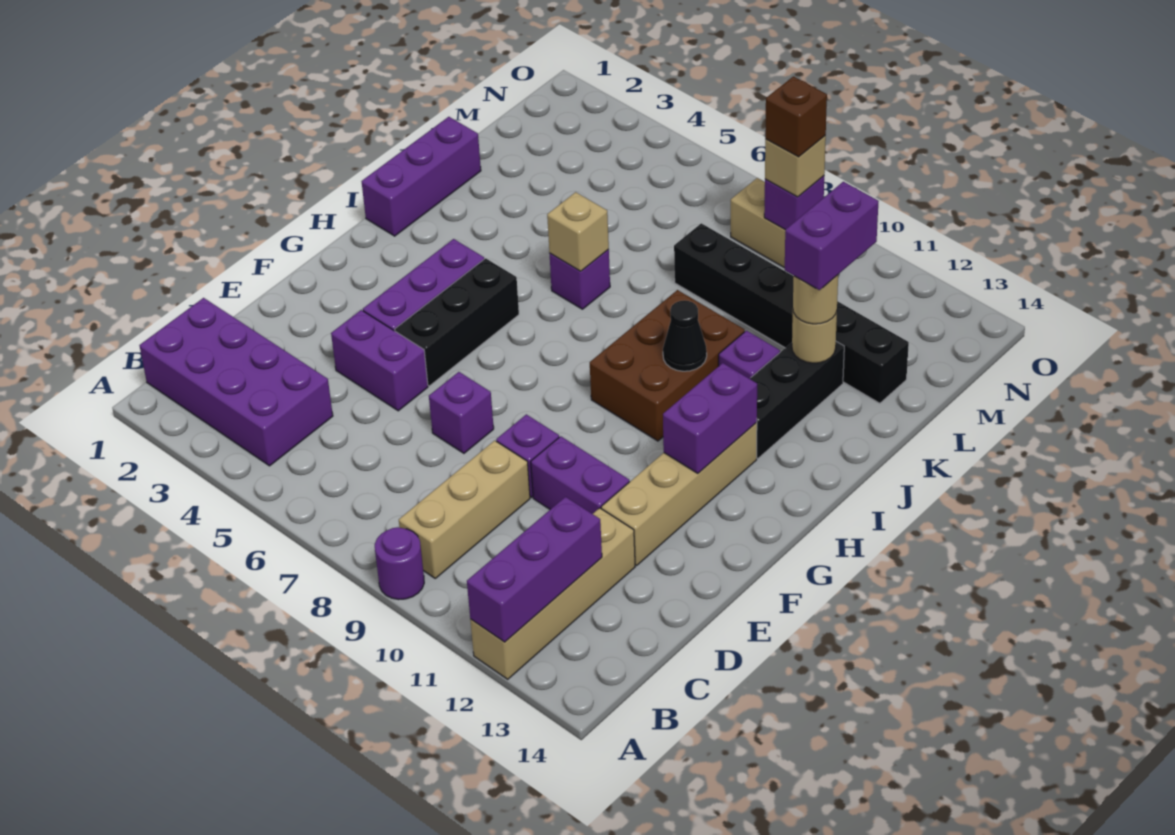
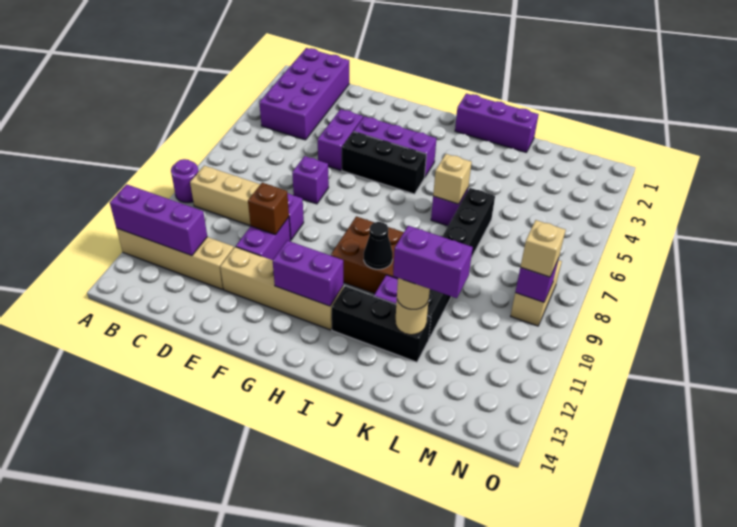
black brick L8:L13 level 1 -> black brick K6:K11 level 1
brown brick N9 level 4 -> brown brick E10 level 2

